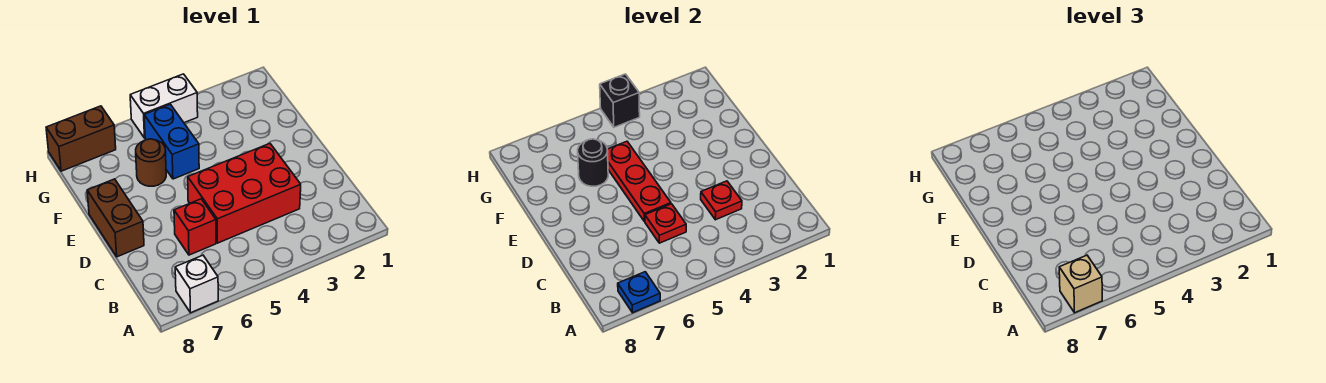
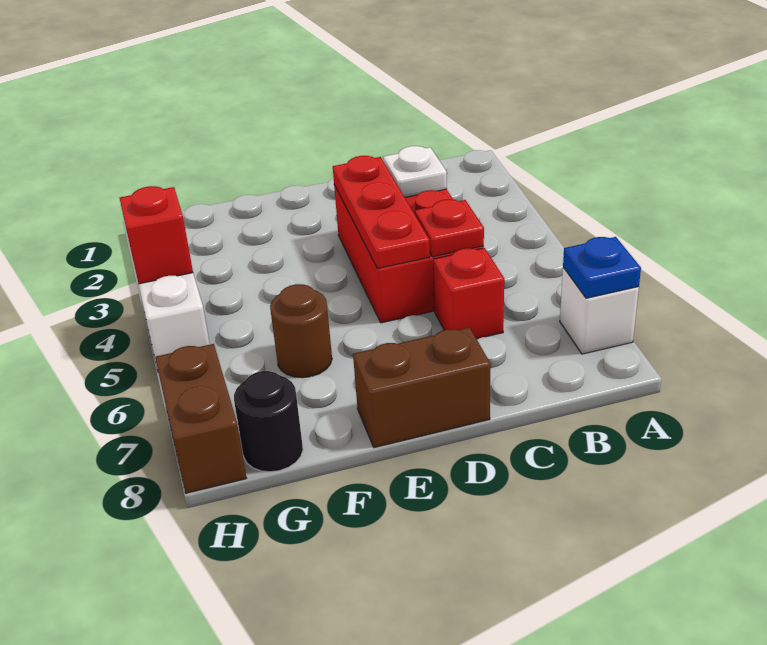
tan brick A7 level 3 -> none
red plate C3 level 2 -> white plate C3 level 2
red plate D5:F5 level 2 -> red plate D3:D5 level 2
blue brick F5:G5 level 1 -> none
black round brick F6 level 2 -> black round brick G8 level 1
black brick H4 level 2 -> red brick H4 level 2

